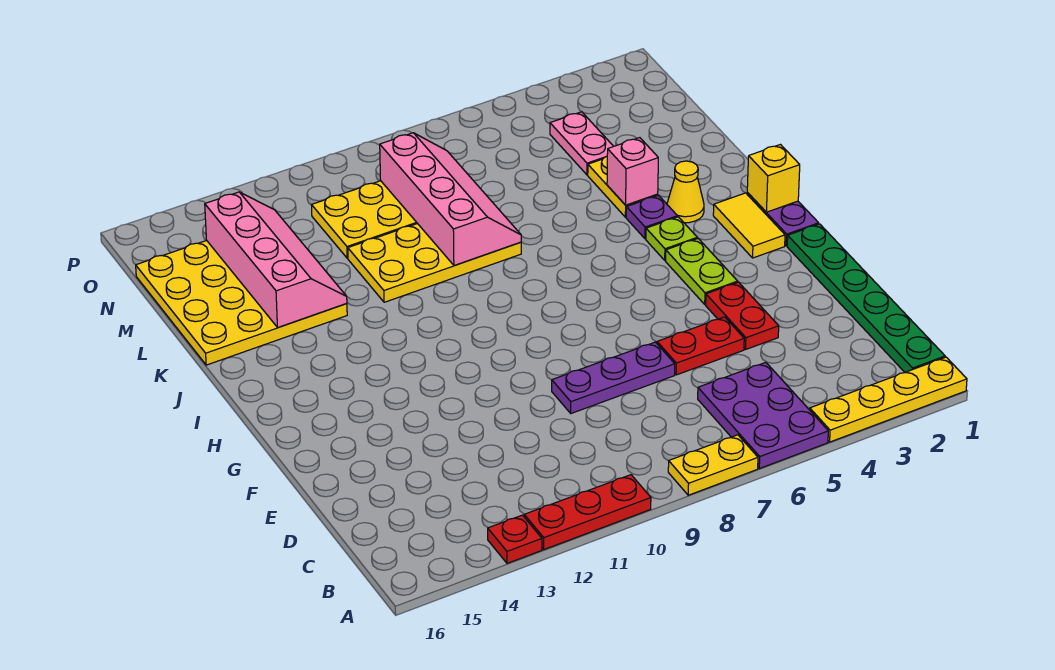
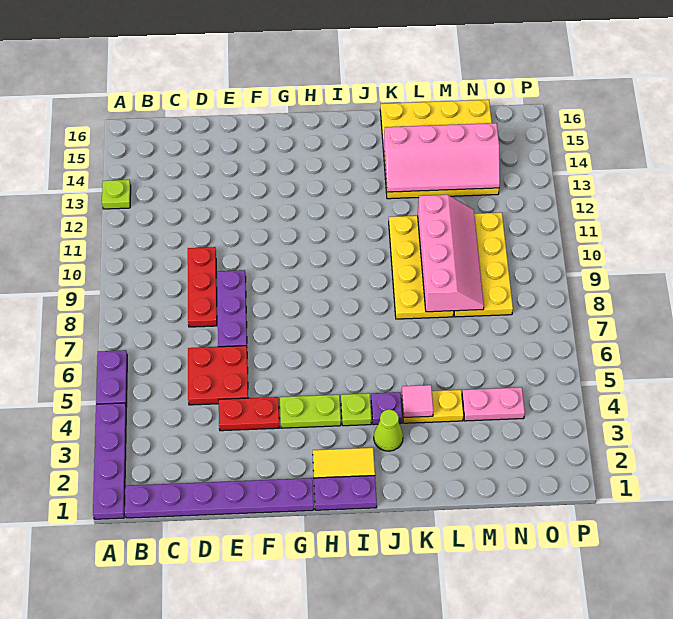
yellow plate A1:A4 level 1 -> purple plate A1:A4 level 1
purple plate A5:C6 level 1 -> purple plate A5:A6 level 1
yellow plate A7:A8 level 1 -> none
red plate A10:A12 level 1 -> red plate D8:D10 level 1
red plate A13 level 1 -> lime plate A13 level 1
green plate B1:G1 level 1 -> purple plate B1:G1 level 1
red plate E5:E6 level 1 -> red plate D5:E6 level 1
yellow brick I1 level 2 -> none
yellow cone J3 level 1 -> lime cone J3 level 1
pink brick K4 level 2 -> pink tile K4 level 2
pink slope K8:N9 level 2 top 9 -> pink slope L8:M11 level 2 top L

